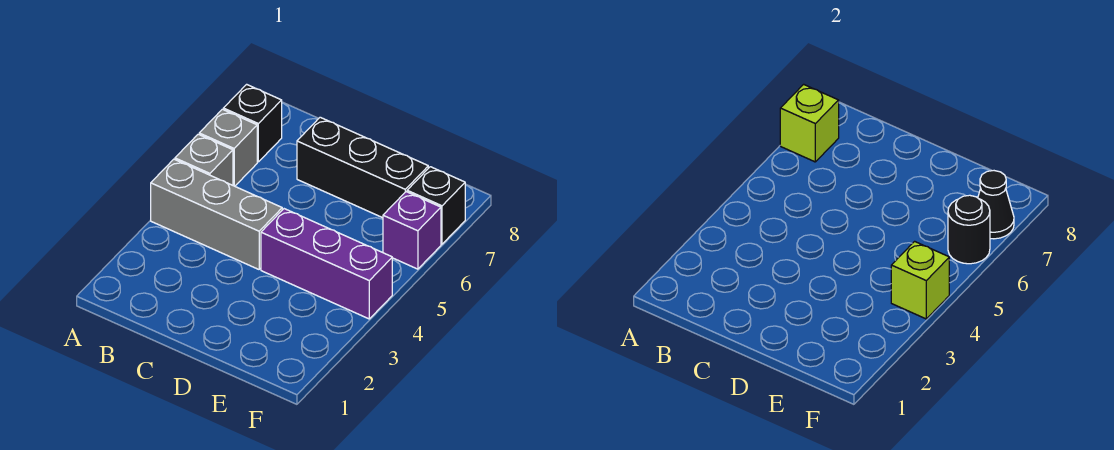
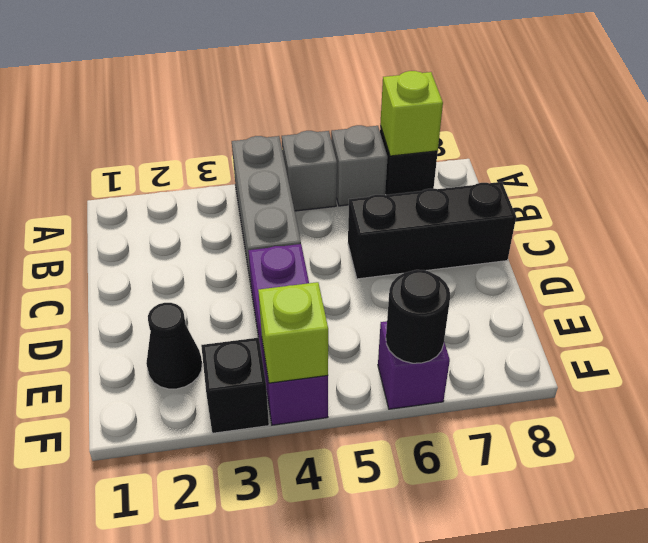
black brick C7:E7 level 1 -> black brick C6:C8 level 1
black brick F7 level 1 -> black brick F3 level 1
black cone F7 level 2 -> black cone E2 level 1

